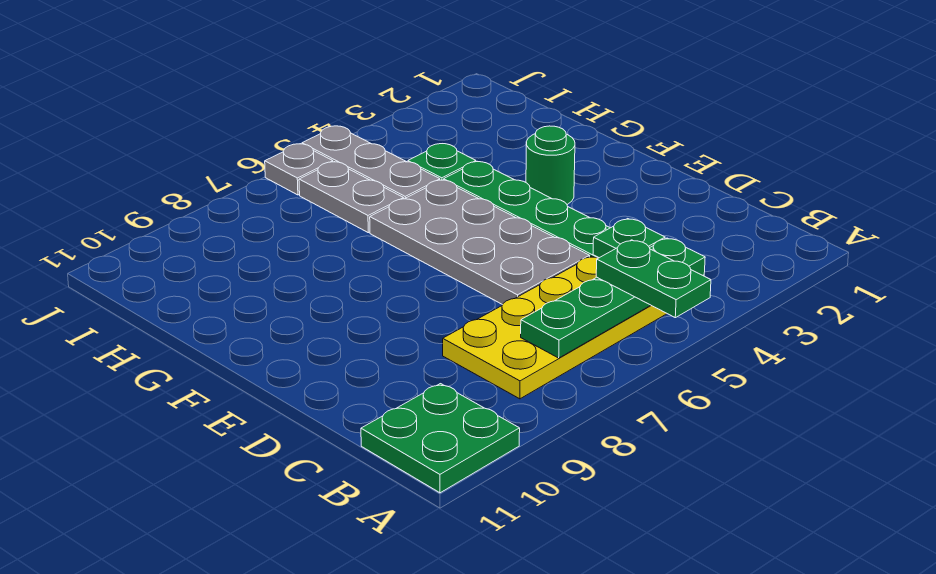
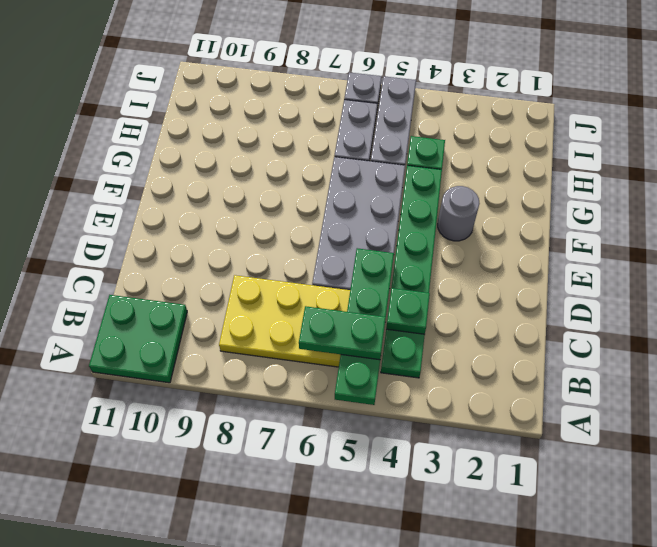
green plate A5:B5 level 3 -> green plate B5:B6 level 3
green plate B4:B7 level 2 -> green plate A5:D5 level 2
green round brick F3 level 1 -> grey round brick F3 level 1

